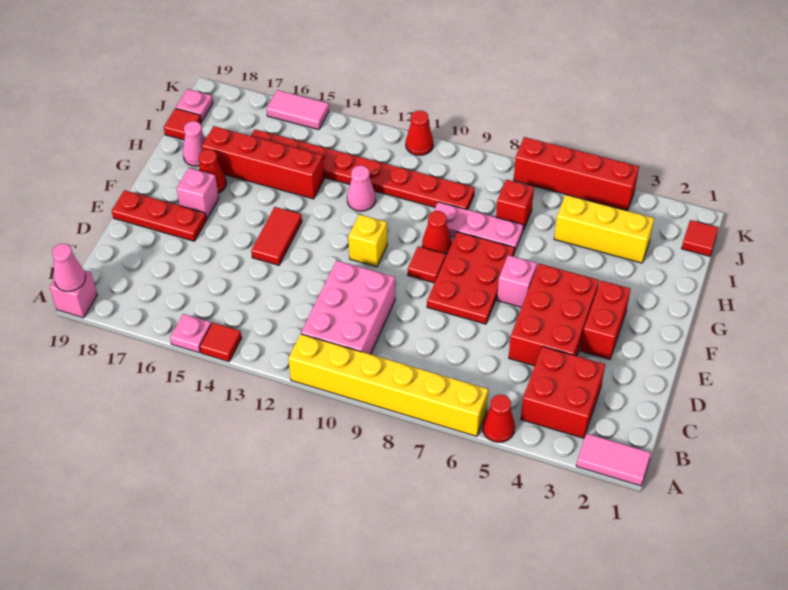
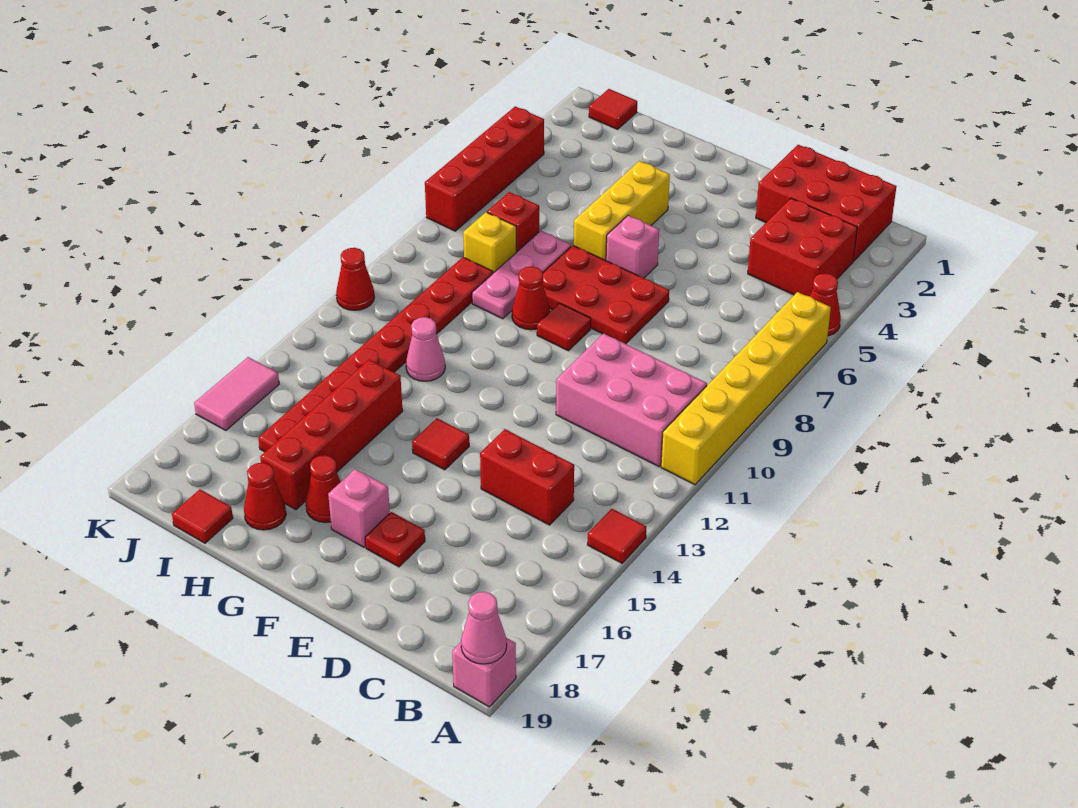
pink tile A1:A2 level 1 -> none
pink plate A15 level 1 -> none
red brick D4:F5 level 1 -> red brick B1:D2 level 1
red brick E3:F3 level 1 -> red brick C14:D14 level 1
red tile E14:F14 level 1 -> red tile F14 level 1
red plate E17:E19 level 1 -> red plate E17 level 1
yellow brick F11 level 1 -> yellow brick I8 level 1
pink cone H18 level 1 -> red cone H18 level 1
yellow brick I3:I5 level 1 -> yellow brick G4:G6 level 1
pink plate J19 level 1 -> none

